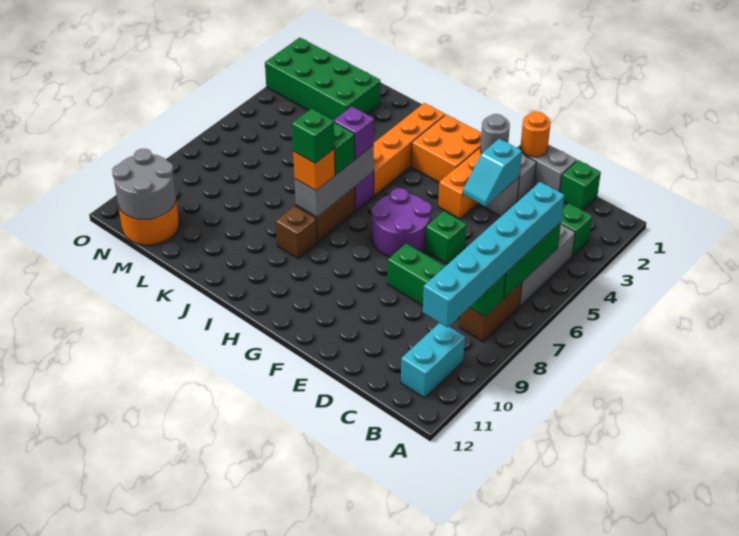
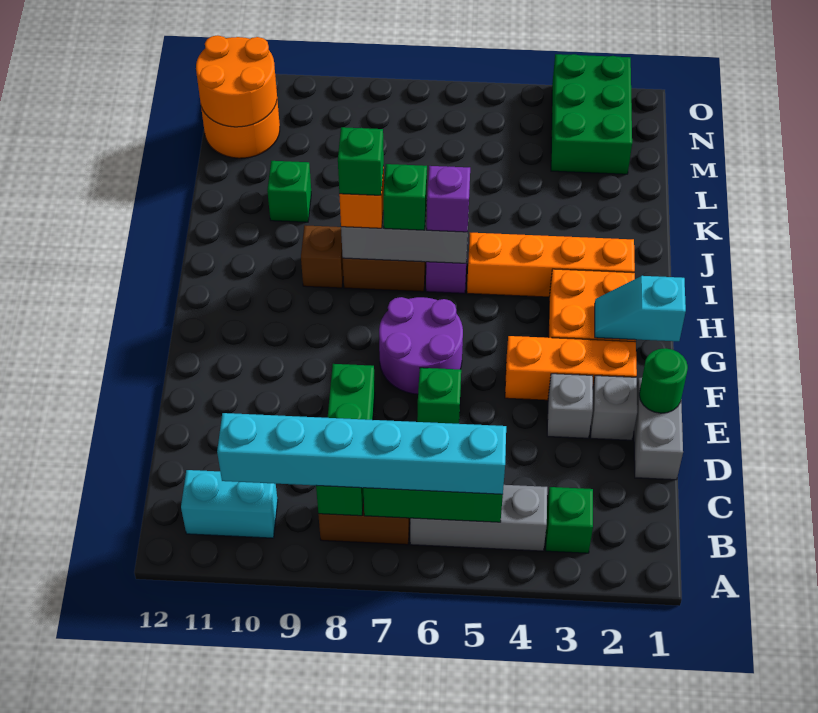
green brick C1 level 1 -> green brick K10 level 1
orange round brick E1 level 2 -> green round brick E1 level 2
cyan slope E3:E4 level 2 top 3 -> cyan slope G1:G2 level 2 top 1
grey round brick F2 level 2 -> none
green brick L2:O3 level 1 -> green brick M2:O3 level 1
grey round brick M11:N12 level 2 -> orange round brick M11:N12 level 2

